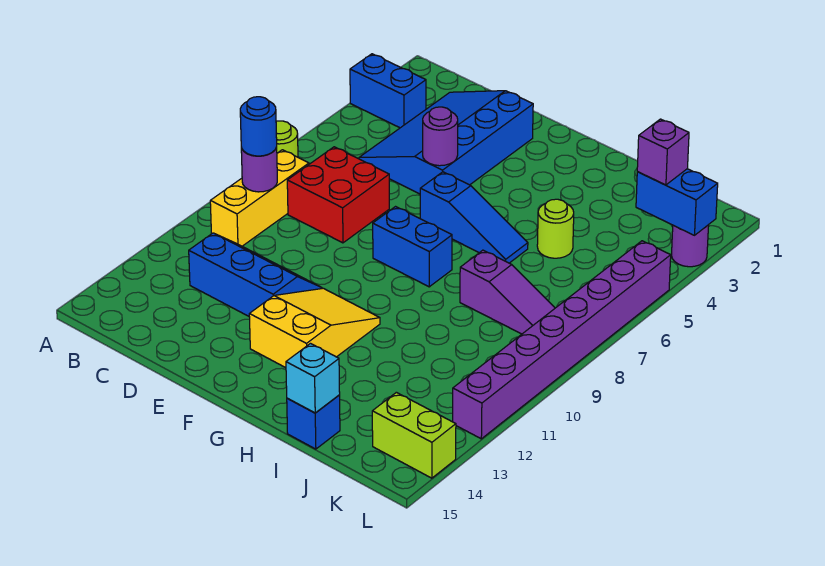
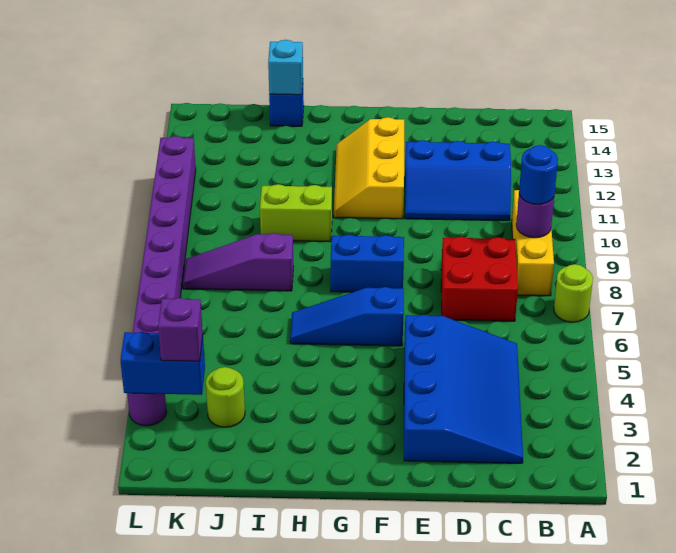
blue brick A3:B3 level 1 -> none
purple round brick E5 level 2 -> none
yellow slope F11:G13 level 1 top 13 -> yellow slope F11:G13 level 1 top F
lime round brick I5 level 1 -> lime round brick J3 level 1
lime brick K14:L14 level 1 -> lime brick H10:I10 level 1

